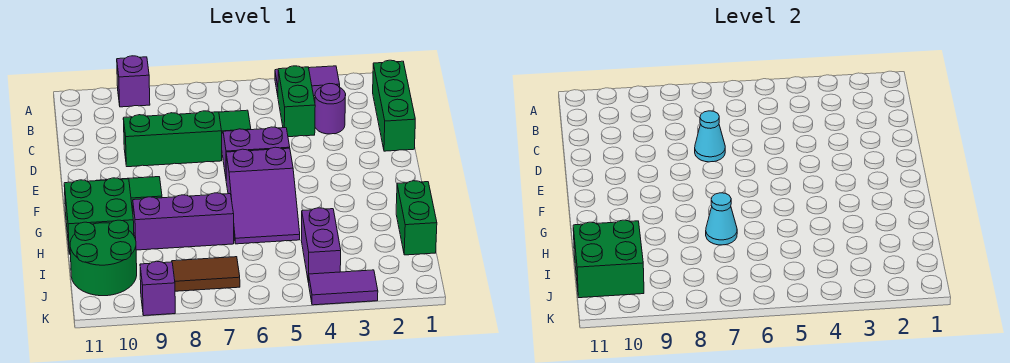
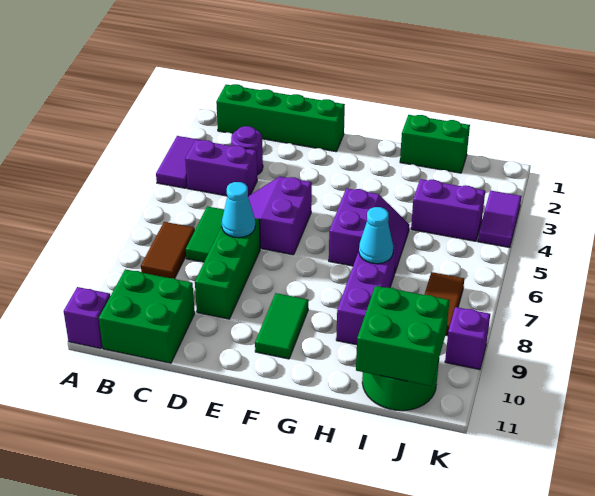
purple brick A9 level 1 -> purple brick A11 level 1
green brick B1:D1 level 1 -> green brick B1:E1 level 1
green brick B4:C4 level 1 -> purple brick B4:C4 level 1
none -> brown tile B7:B8 level 1
purple slope F5:H6 level 1 top F -> purple slope G5:H6 level 1 top G
green brick G10:H11 level 1 -> green brick B10:C11 level 1

